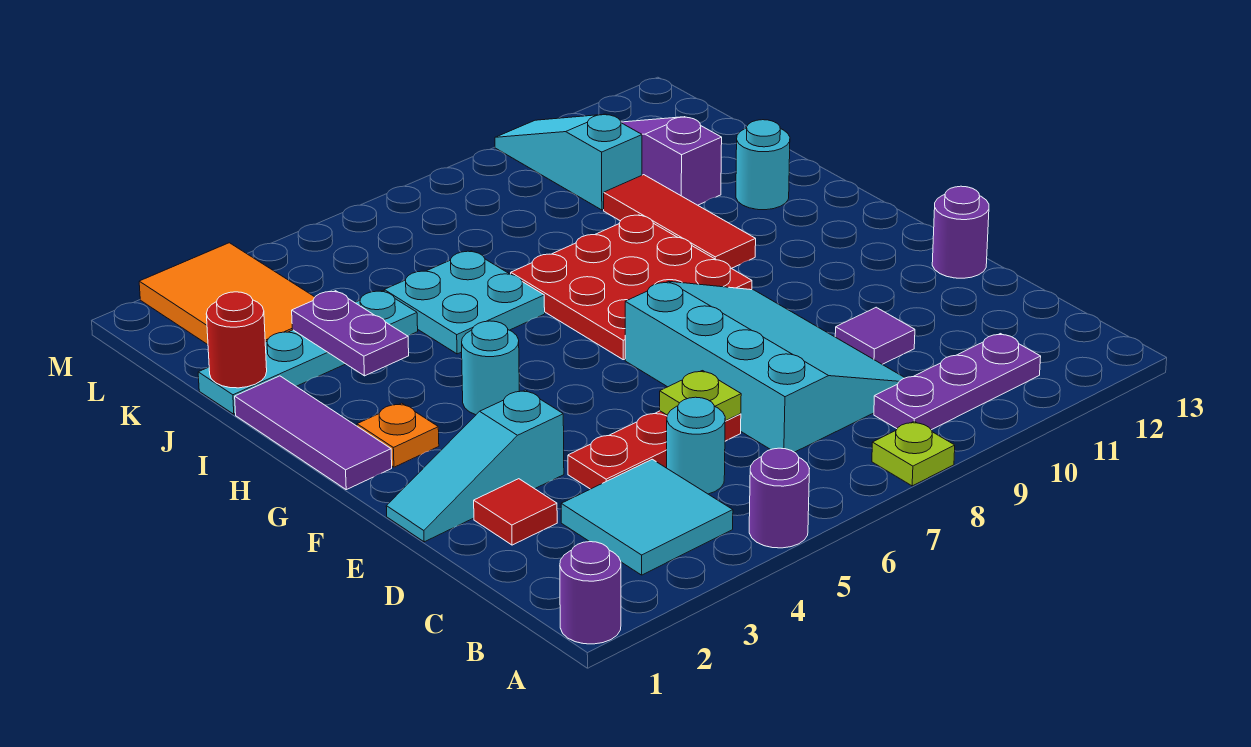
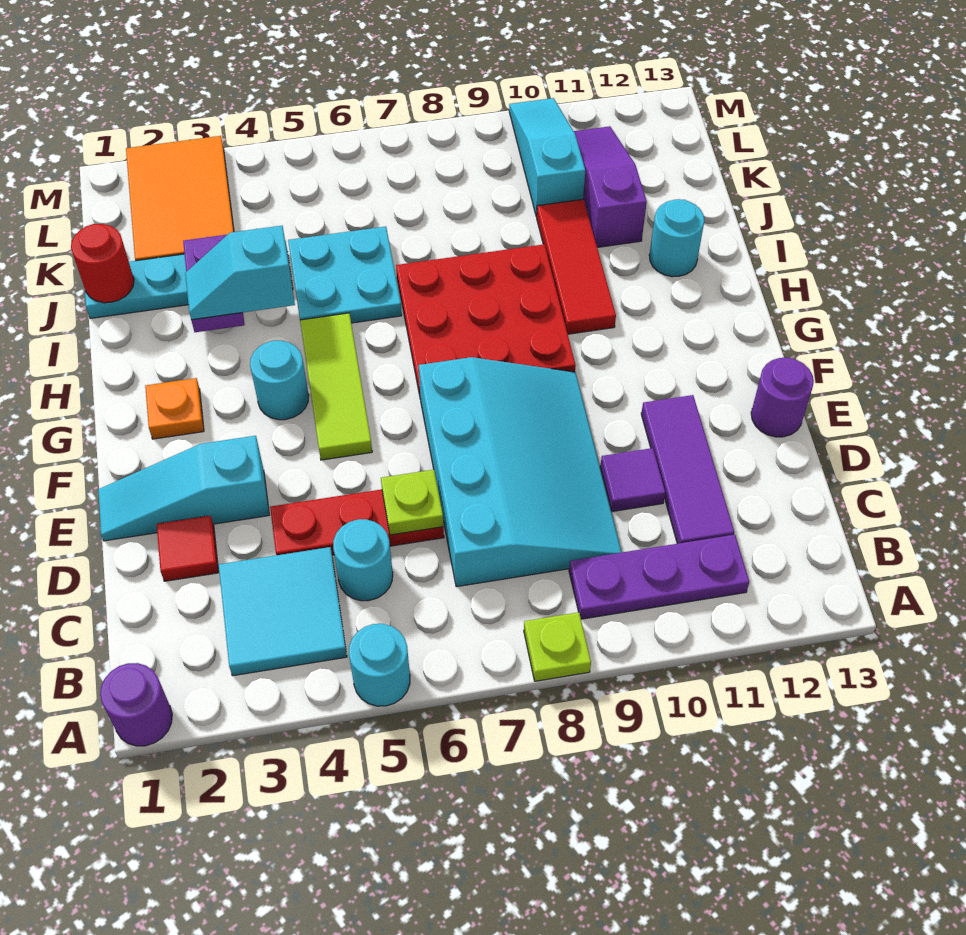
purple round brick A5 level 1 -> cyan round brick A5 level 1
none -> lime tile F5:H5 level 1
purple tile G1:I1 level 1 -> purple tile C11:E11 level 1
none -> cyan slope I3:I4 level 3 top 4

